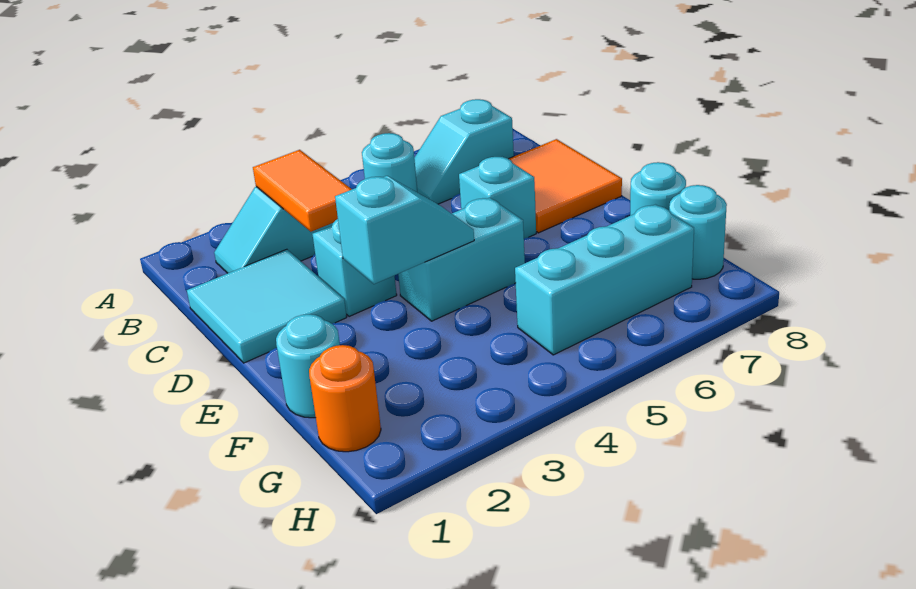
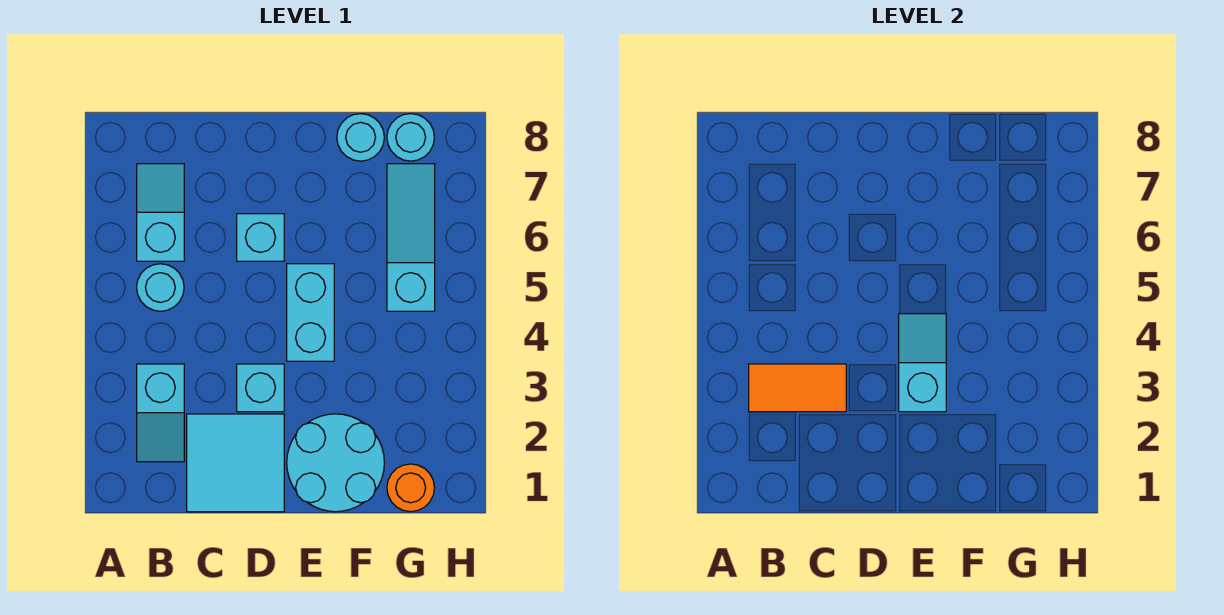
cyan slope B6:B7 level 1 top 7 -> cyan slope B6:B7 level 1 top 6
orange tile C7:D8 level 1 -> none
cyan round brick F1 level 1 -> cyan round brick E1:F2 level 1
cyan brick G5:G7 level 1 -> cyan slope G5:G7 level 1 top 5

